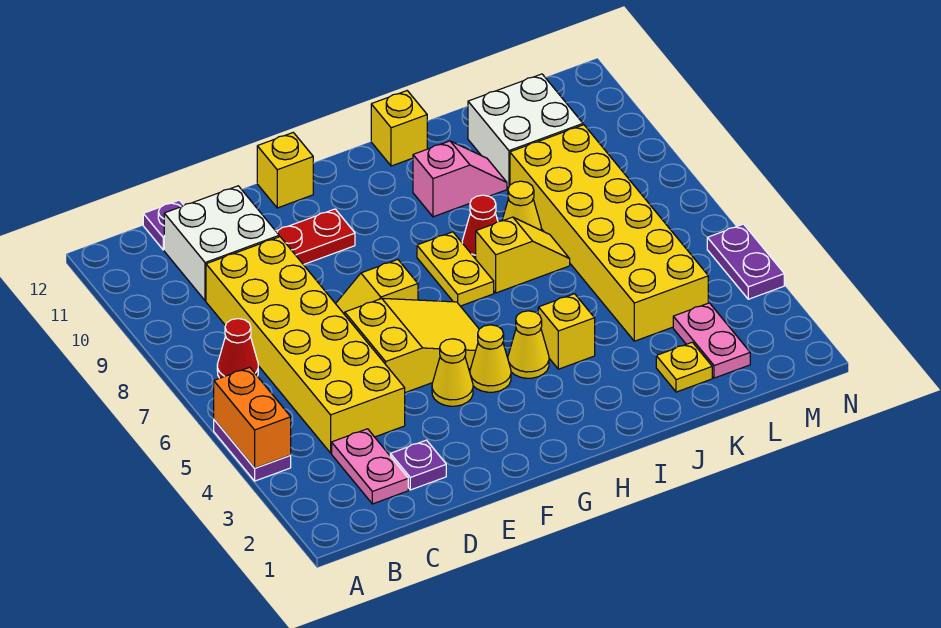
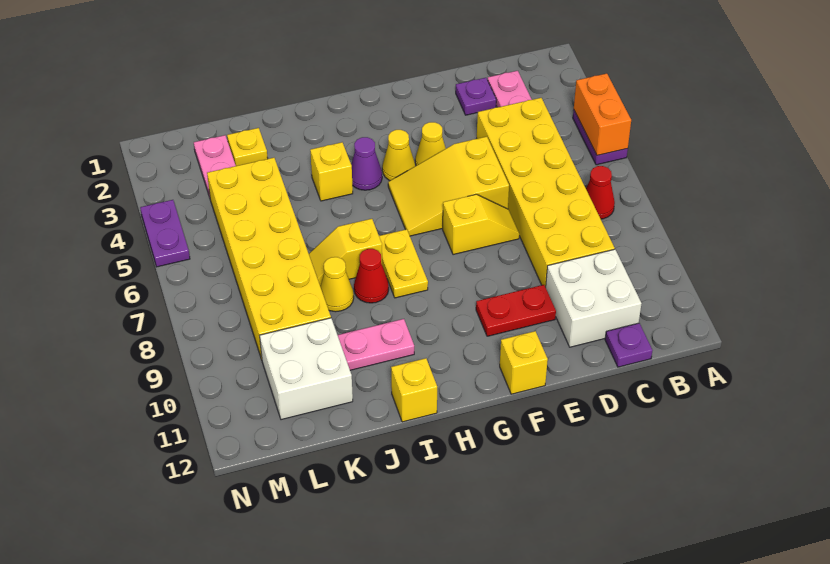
yellow cone H4 level 1 -> purple cone H4 level 1
pink slope I10:J10 level 1 top I -> pink plate I10:J10 level 1

